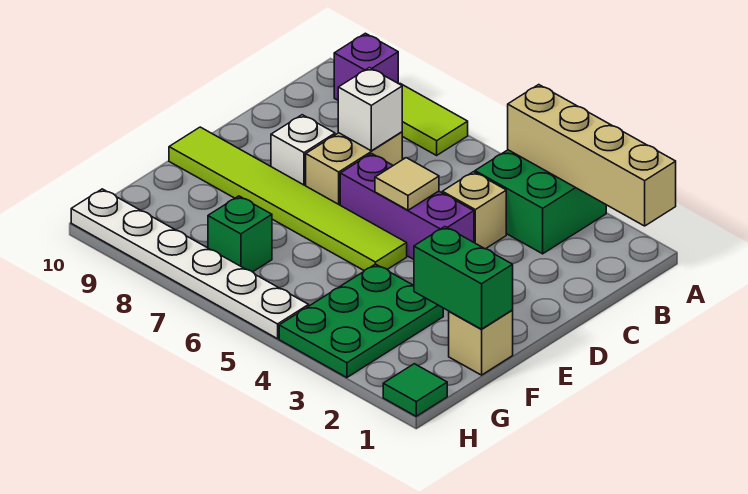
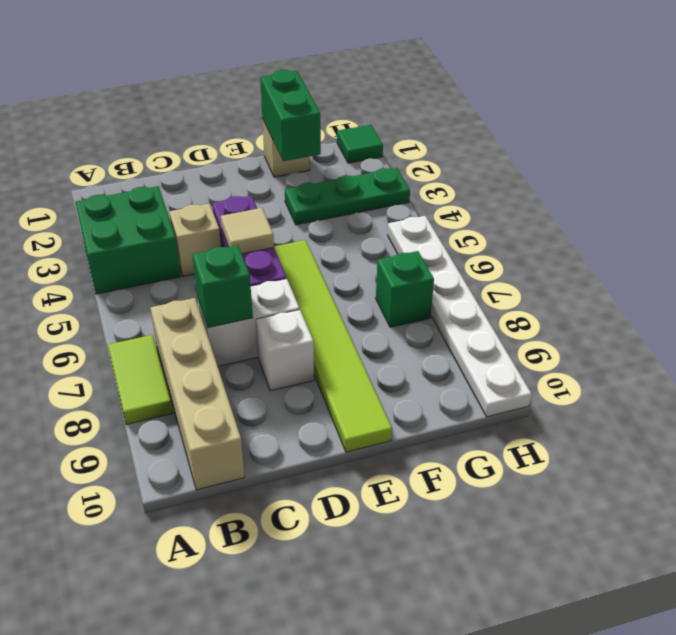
tan brick A1:A4 level 2 -> tan brick B7:B10 level 1
purple brick A9 level 1 -> none
tan brick C7:D7 level 1 -> white brick C7:D7 level 1
white brick C7 level 2 -> green brick C7 level 2
green plate F3:H4 level 1 -> green plate F3:H3 level 1

